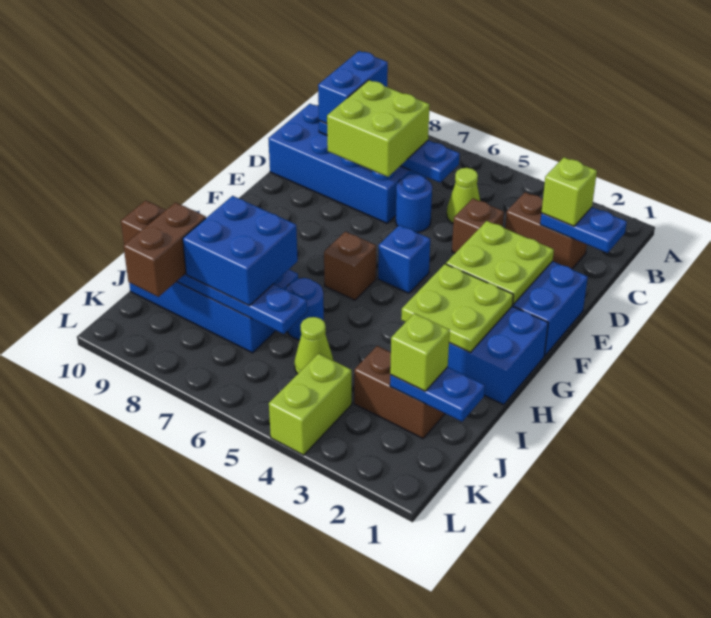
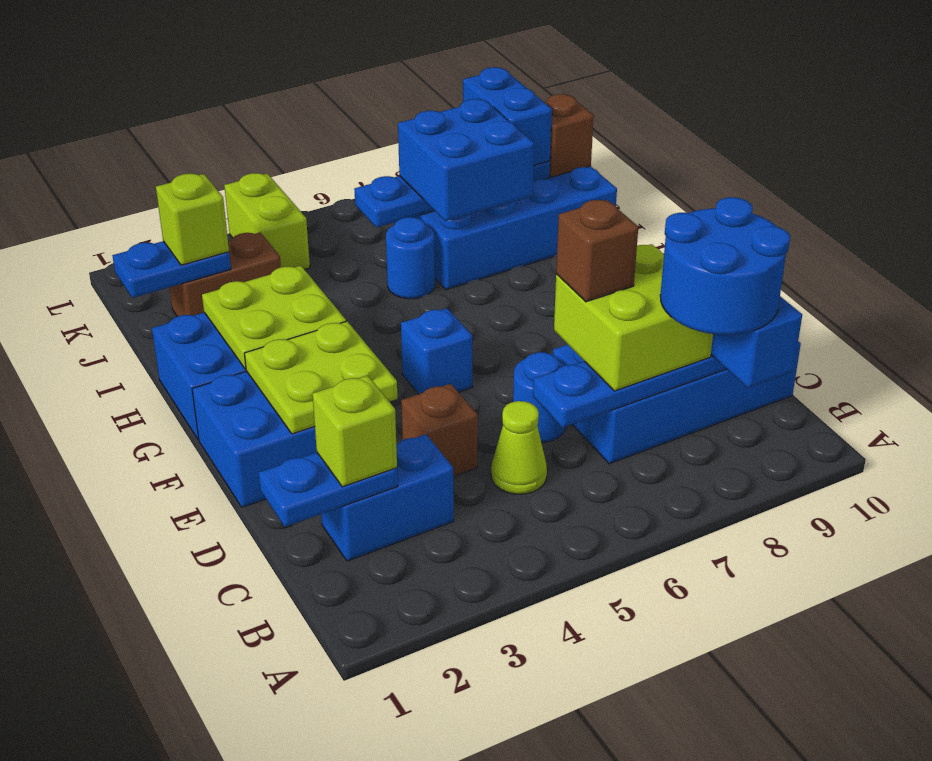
none -> blue round brick B8:C9 level 4
brown brick C2:C3 level 1 -> blue brick C2:C3 level 1
brown brick G6 level 1 -> brown brick D7 level 4
lime cone J5 level 1 -> none
brown brick J9:K9 level 3 -> blue brick J9:K9 level 3

